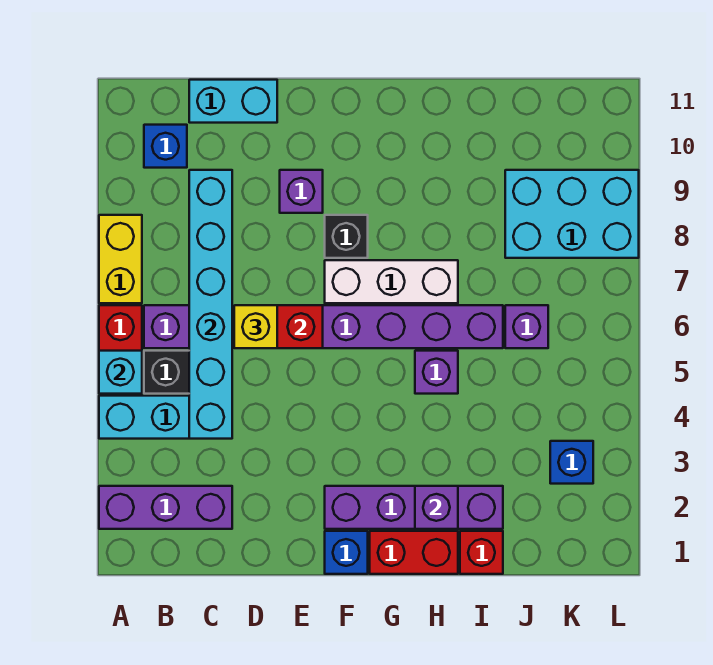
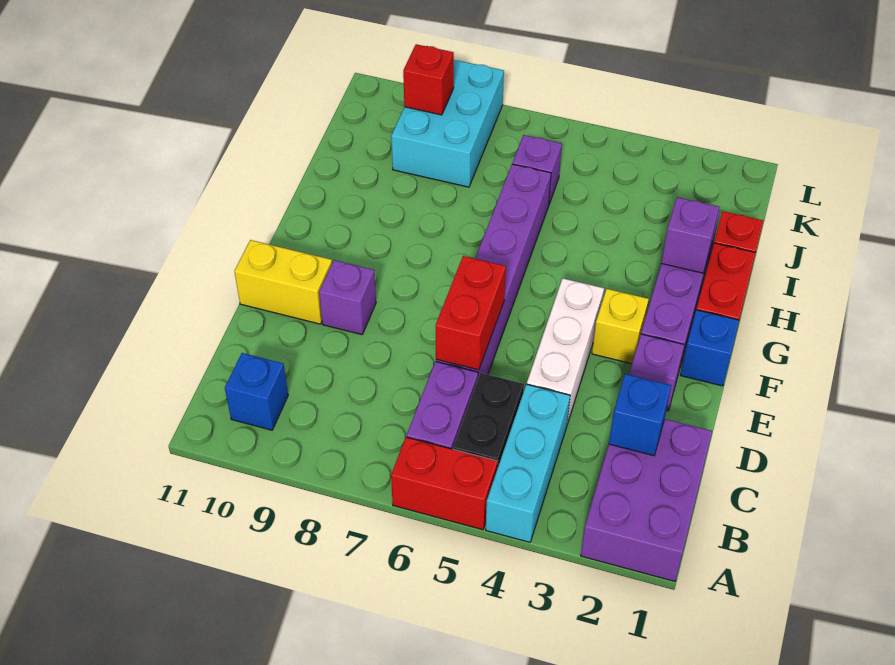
purple brick A2:C2 level 1 -> purple brick A1:C2 level 1
cyan brick A5 level 2 -> none
yellow brick A7:A8 level 1 -> yellow brick E10:E11 level 1
cyan brick C4:C9 level 2 -> none
cyan brick C11:D11 level 1 -> none
yellow brick D6 level 3 -> yellow brick F3 level 1
white brick F7:H7 level 1 -> white brick D4:F4 level 1
black brick F8 level 1 -> none
purple brick H5 level 1 -> purple brick E2 level 1
blue brick K3 level 1 -> blue brick C2 level 2
none -> red brick K9 level 2

